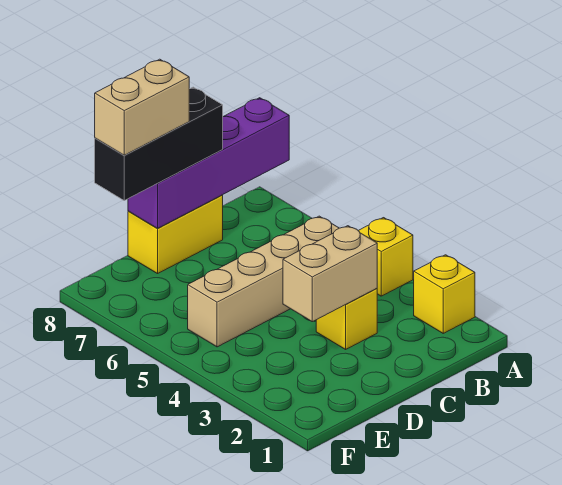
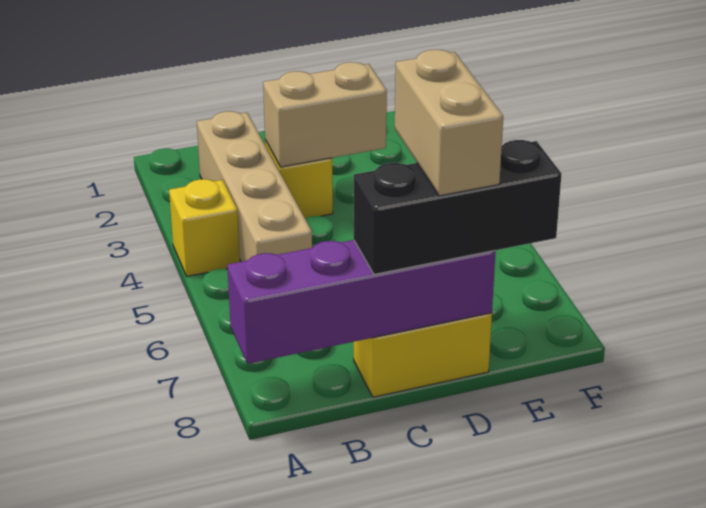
yellow brick A2 level 1 -> none
tan brick B5:E5 level 1 -> tan brick B2:B5 level 1
tan brick D8:E8 level 4 -> tan brick D7:D8 level 4

